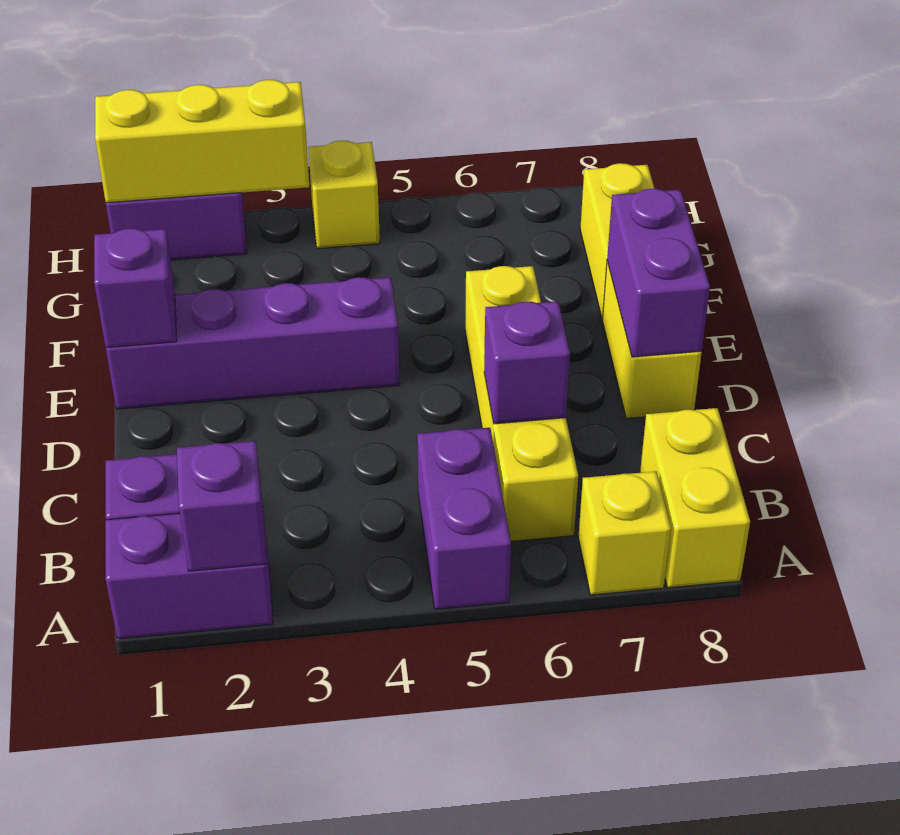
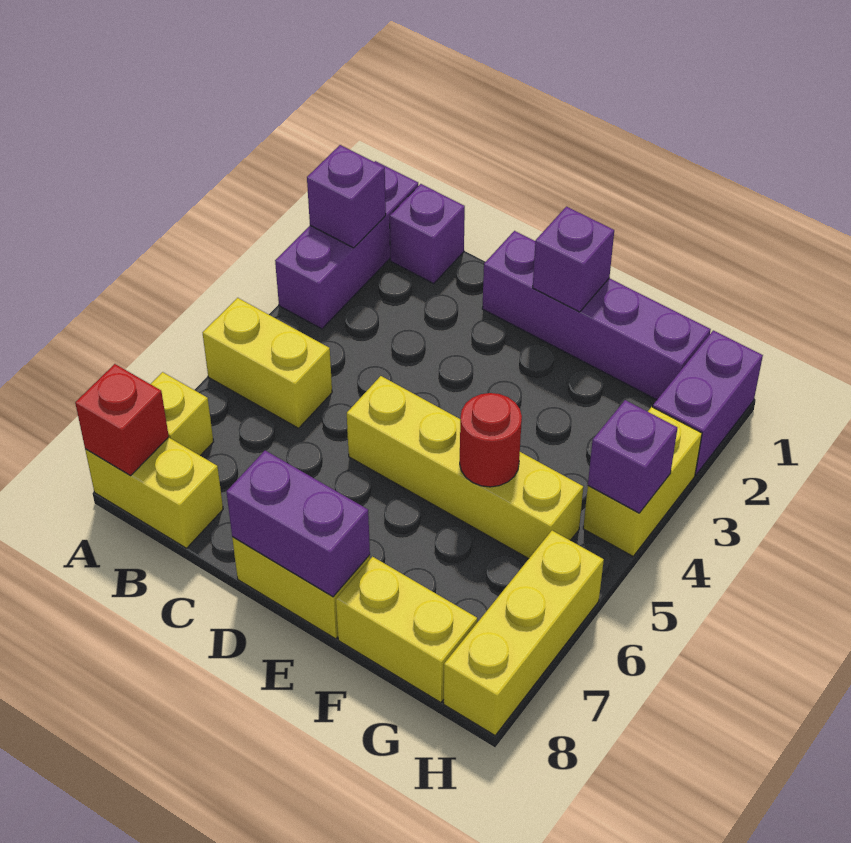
purple brick A1:A2 level 1 -> purple brick A1:A3 level 1
purple brick A5:B5 level 1 -> yellow brick A5:B5 level 1
none -> red brick A8 level 2
yellow brick B6:E6 level 1 -> yellow brick D5:G5 level 1
purple brick C6 level 2 -> purple brick H4 level 2
purple brick E1:E4 level 1 -> purple brick D1:G1 level 1
none -> red round brick F5 level 2
yellow brick H1:H3 level 2 -> yellow brick H6:H8 level 1
yellow brick H4 level 1 -> yellow brick H3:H4 level 1

